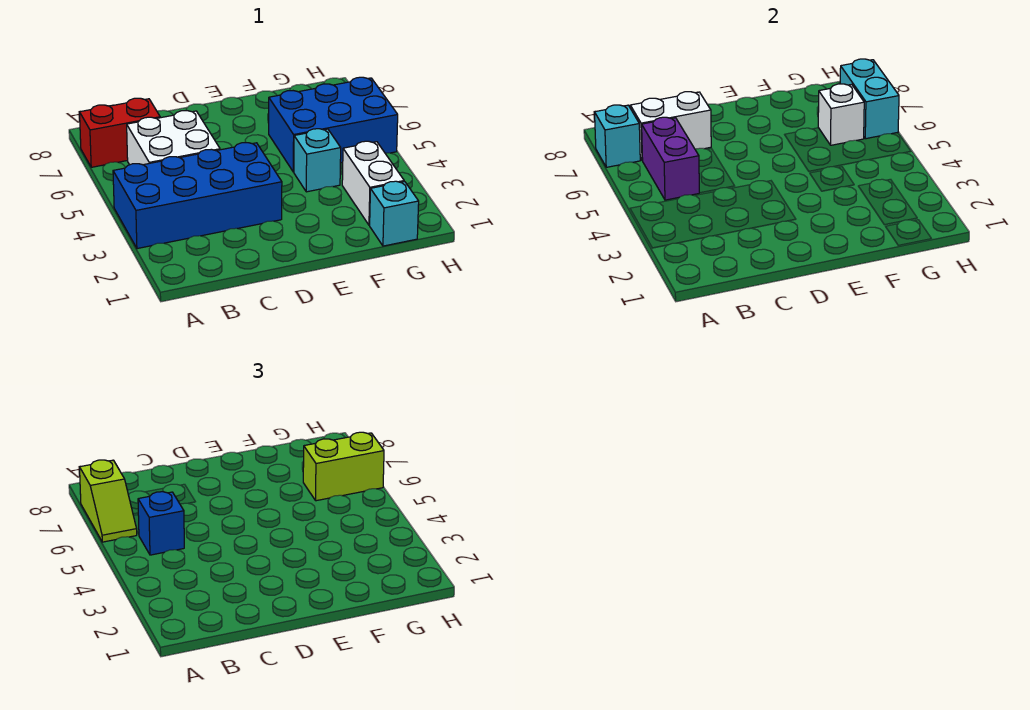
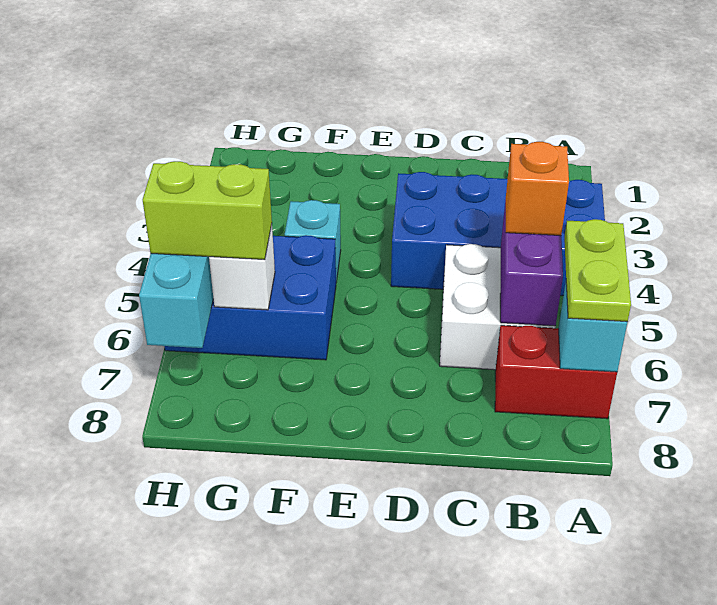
lime slope A6:A7 level 3 top 7 -> lime plate A6:A7 level 3
blue brick B5 level 3 -> orange brick B5 level 3
white brick B7:C7 level 2 -> none
cyan brick G1 level 1 -> none
white brick G2:G3 level 1 -> none

